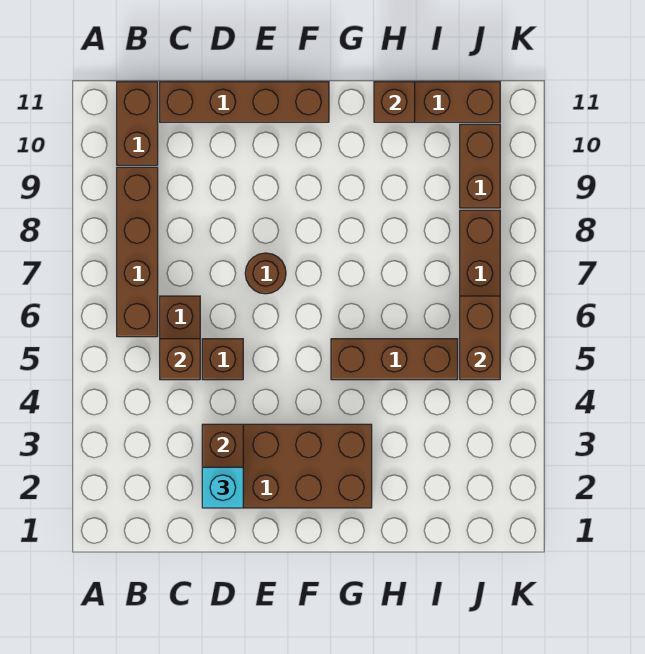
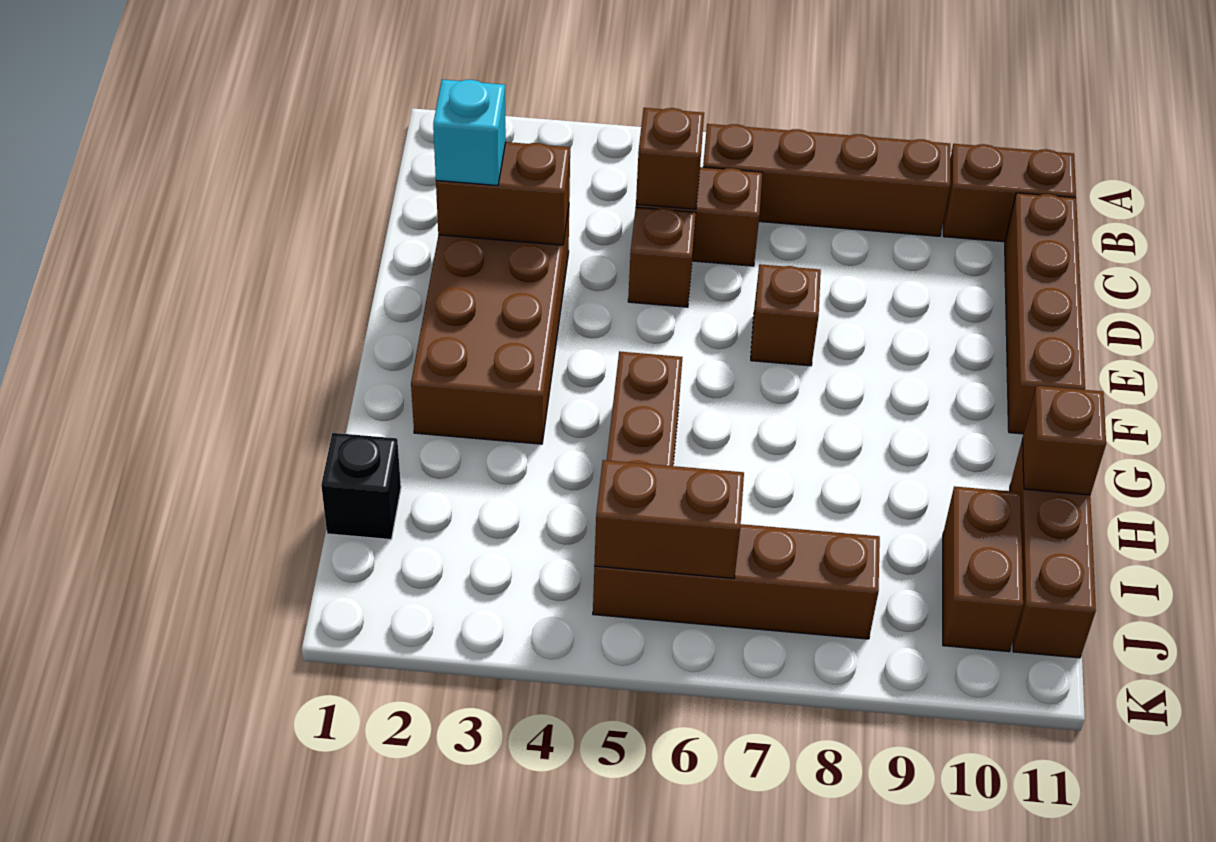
brown round brick E7 level 1 -> brown brick E7 level 1
none -> black brick I1 level 1
brown brick J9:J10 level 1 -> brown brick I10:J10 level 1

